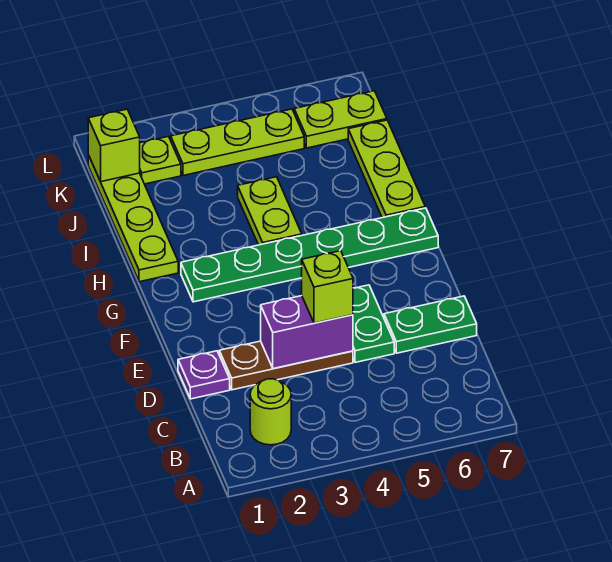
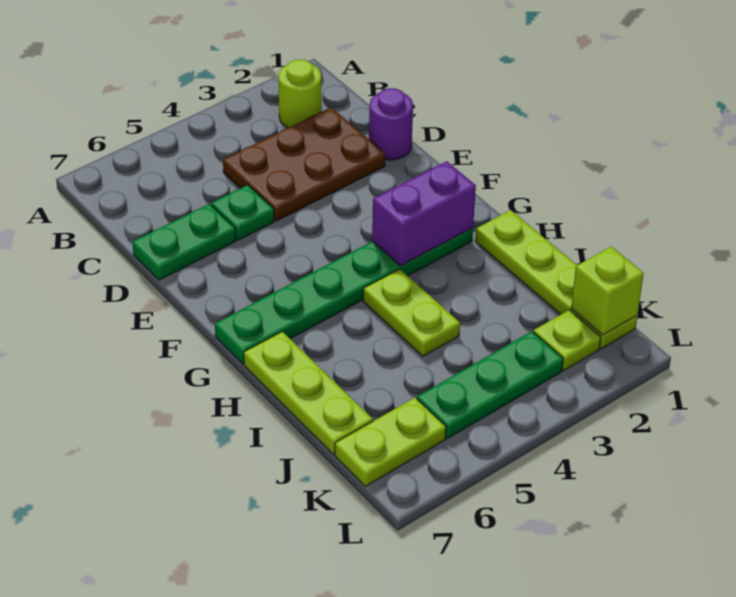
purple plate D1 level 1 -> purple round brick D1 level 1
brown plate D2:D4 level 1 -> brown plate C2:D4 level 1
purple brick D3:D4 level 2 -> purple brick G2:G3 level 2
lime brick D4 level 3 -> none
green plate D5:E5 level 1 -> green plate D5 level 1
lime plate K3:K5 level 1 -> green plate K3:K5 level 1

